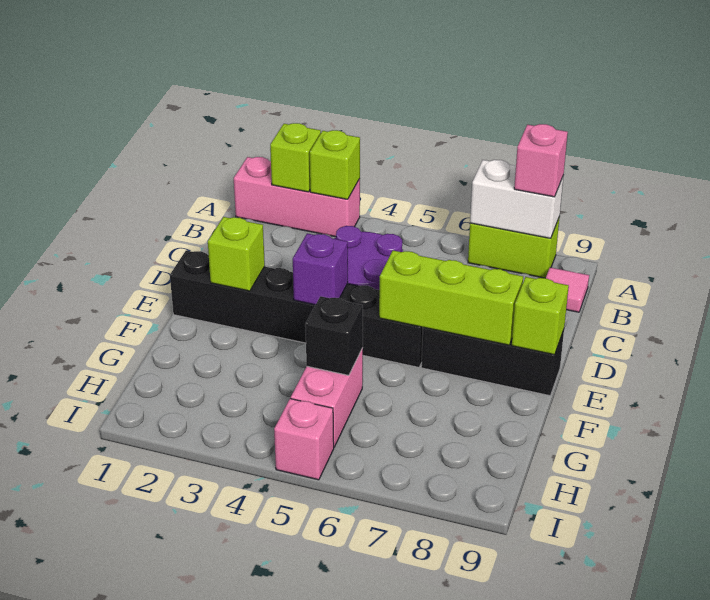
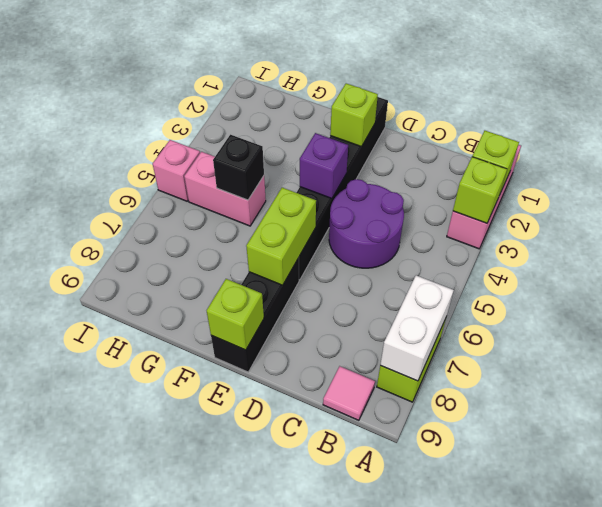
pink brick A8 level 3 -> none
lime brick E6:E8 level 2 -> lime brick E6:E7 level 2

